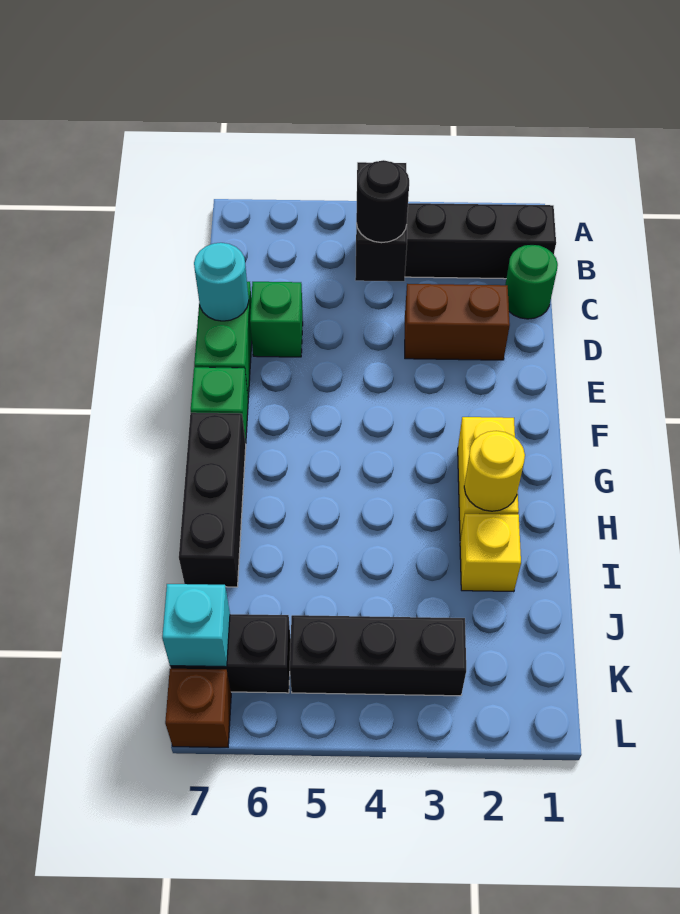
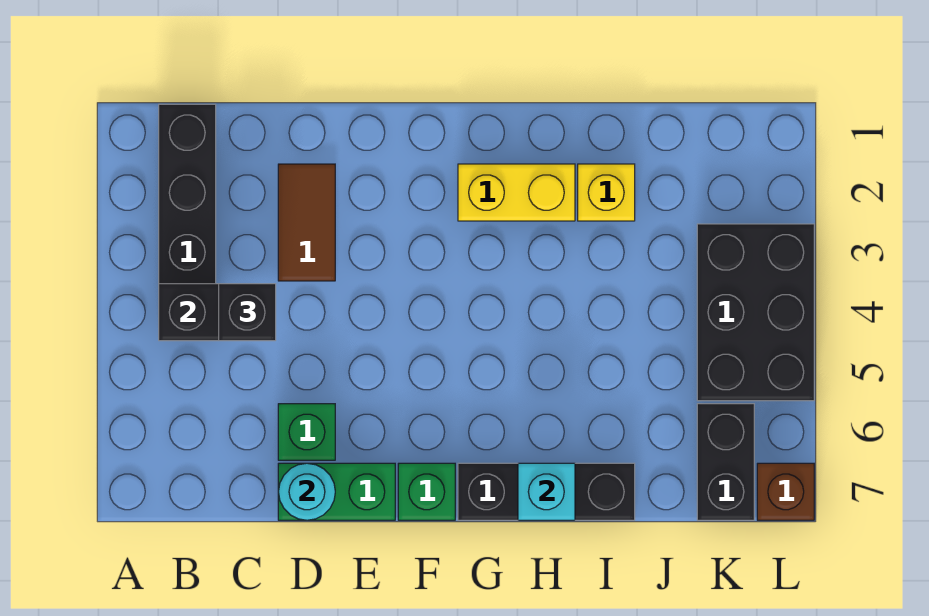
green round brick C1 level 1 -> none
black round brick C4 level 3 -> black brick C4 level 3
brown brick D2:D3 level 1 -> brown tile D2:D3 level 1
yellow round brick H2 level 2 -> none
black brick K3:K5 level 1 -> black brick K3:L5 level 1
cyan brick K7 level 2 -> cyan brick H7 level 2

